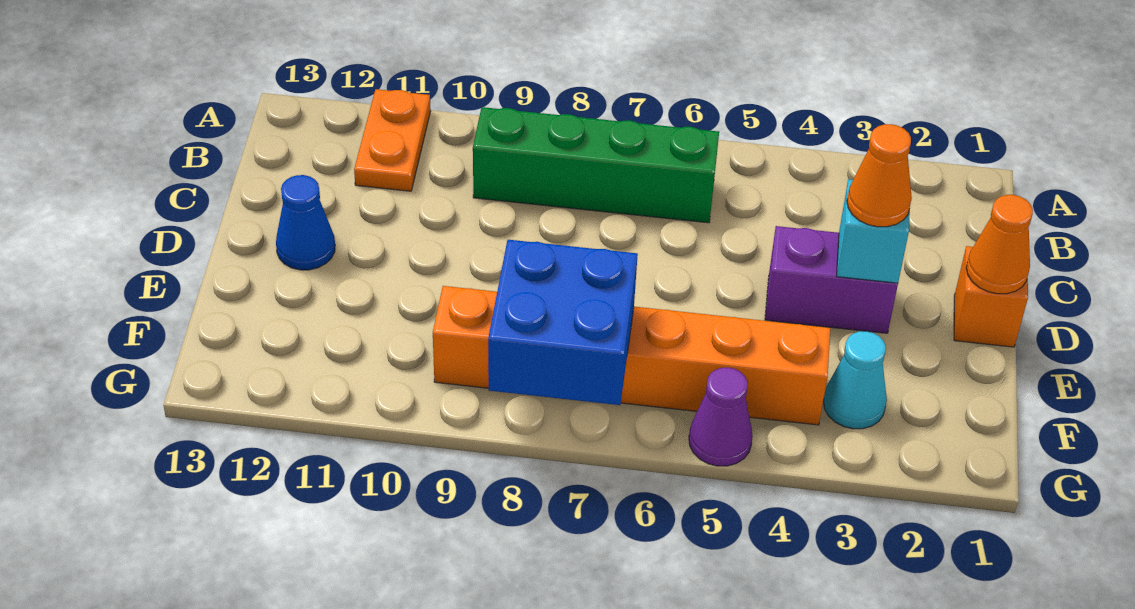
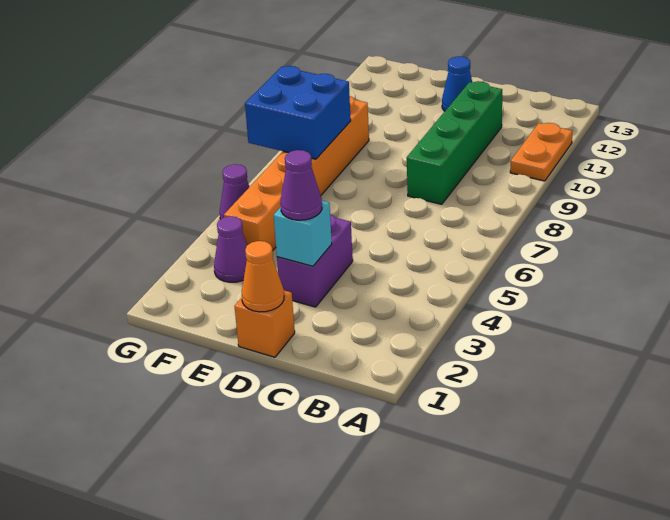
orange plate A11:B11 level 1 -> orange plate A10:A11 level 1
green brick B6:B9 level 1 -> green brick C8:C11 level 1
orange cone D3 level 3 -> purple cone D3 level 3
cyan cone F3 level 1 -> purple cone F3 level 1

